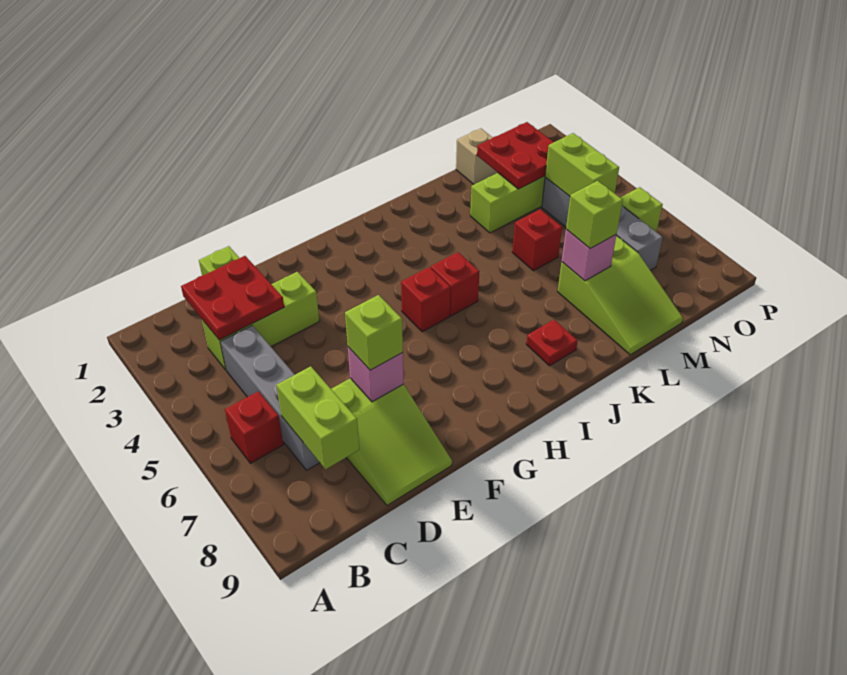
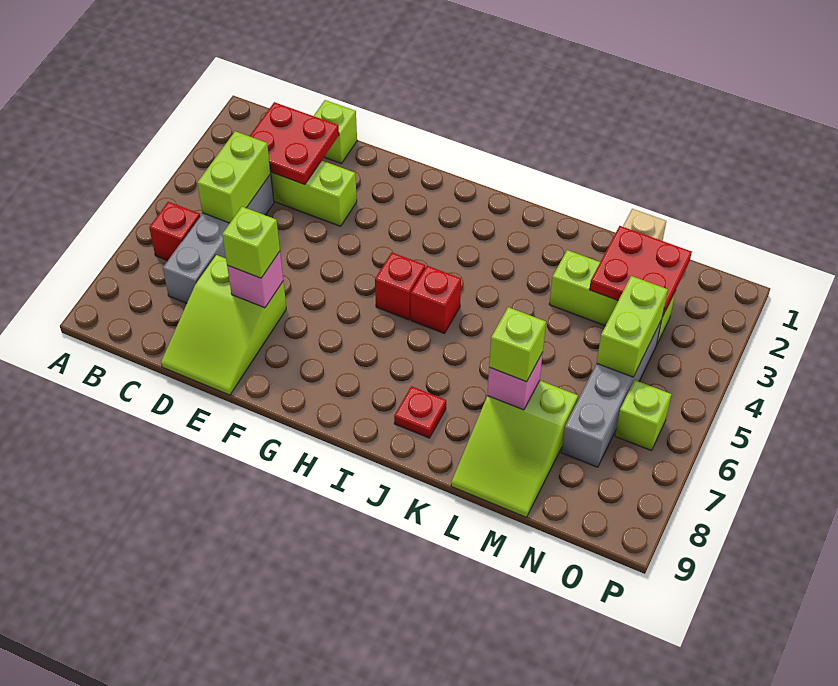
lime brick C7:C8 level 2 -> lime brick C4:C5 level 2
red brick L5 level 1 -> none

